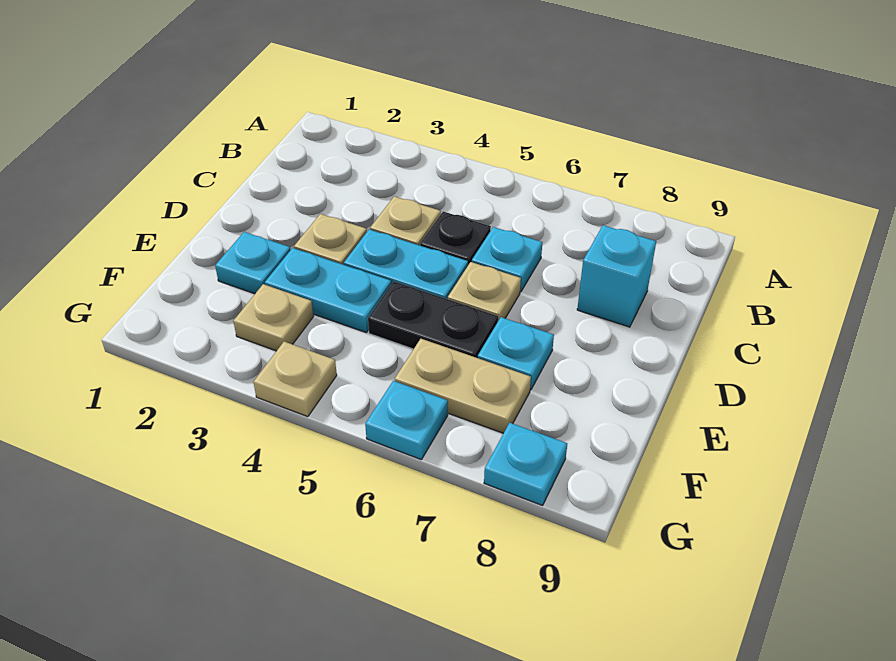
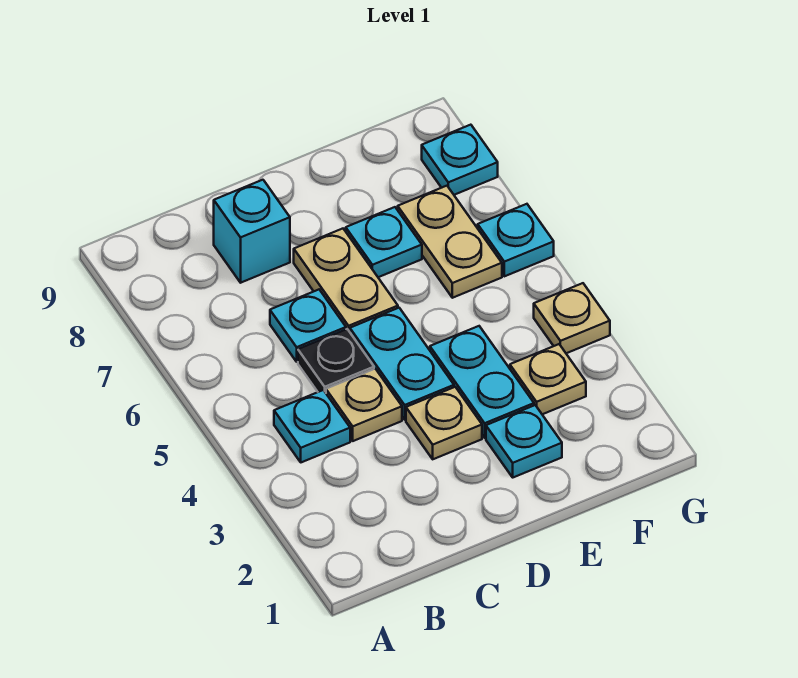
none -> cyan plate B4 level 1
tan plate D6 level 1 -> tan plate D6:D7 level 1
black plate E5:E6 level 1 -> none

